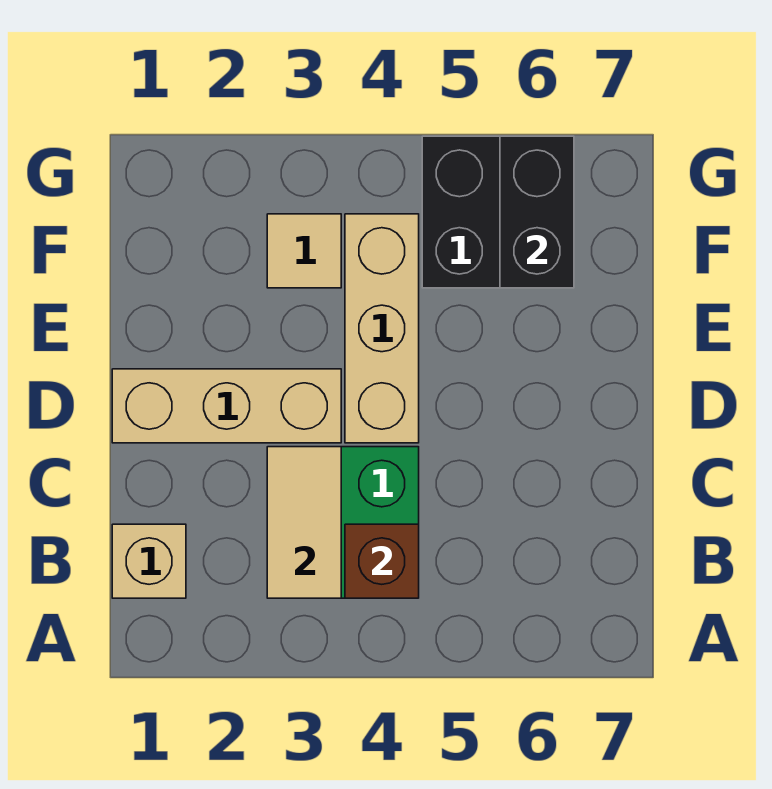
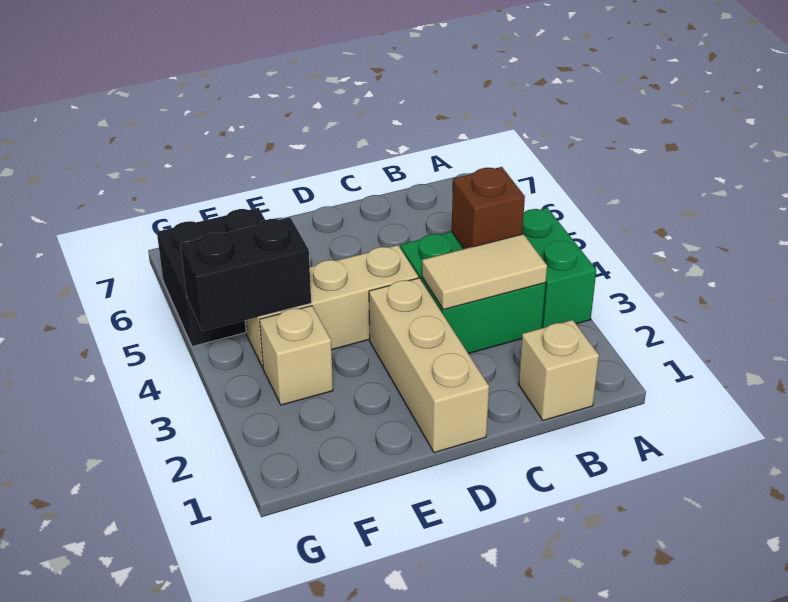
none -> green brick A3:A4 level 1
tan tile F3 level 1 -> tan brick F3 level 1
black brick F6:G6 level 2 -> black brick F4:G4 level 2

